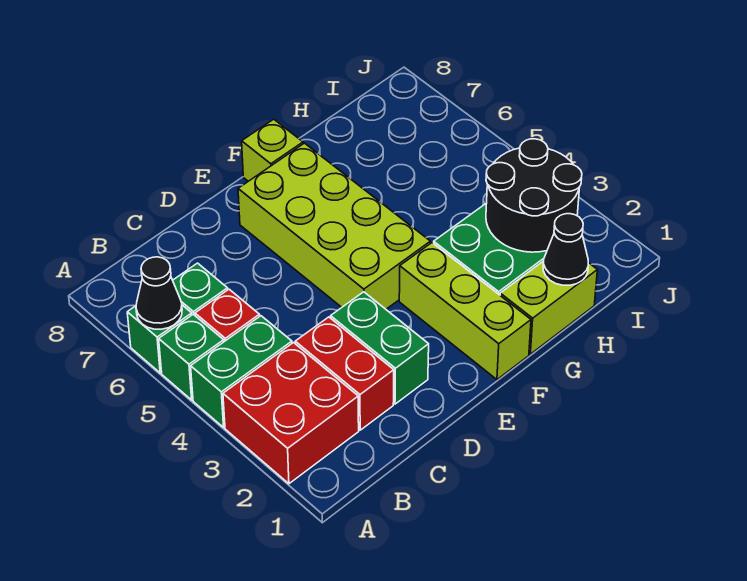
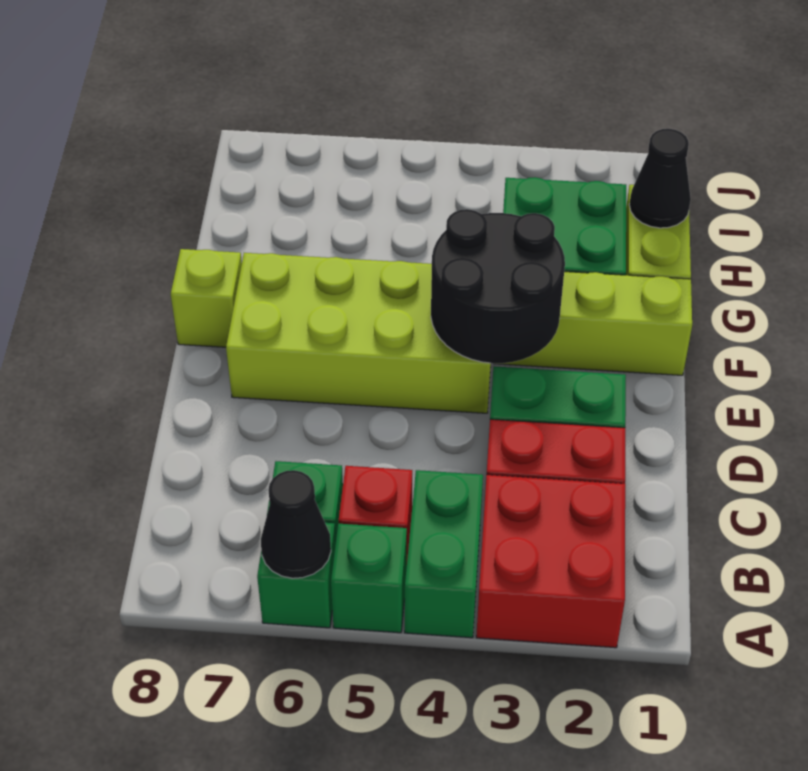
black round brick H2:I3 level 2 -> black round brick E3:F4 level 2

